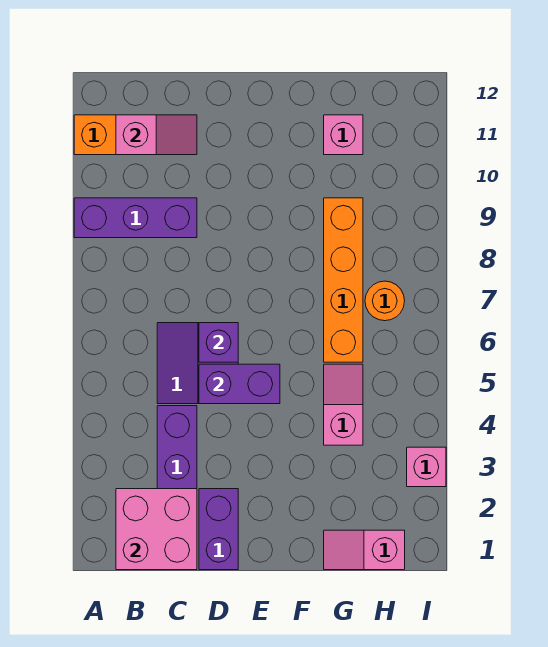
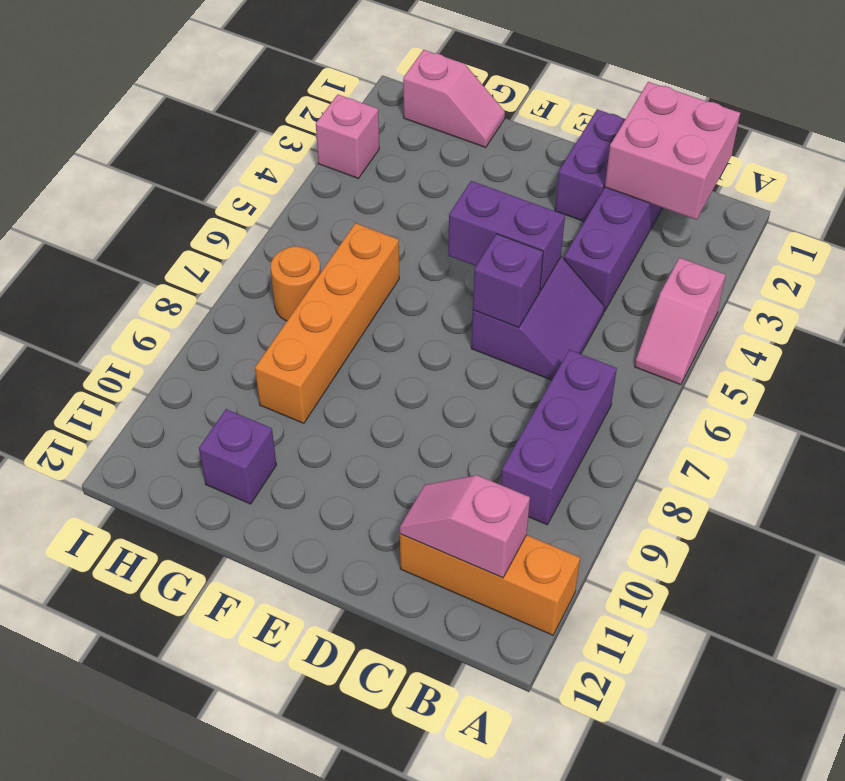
purple brick A9:C9 level 1 -> purple brick B7:B9 level 1
pink slope G4:G5 level 1 top 4 -> pink slope A4:A5 level 1 top 4
pink brick G11 level 1 -> purple brick G11 level 1

